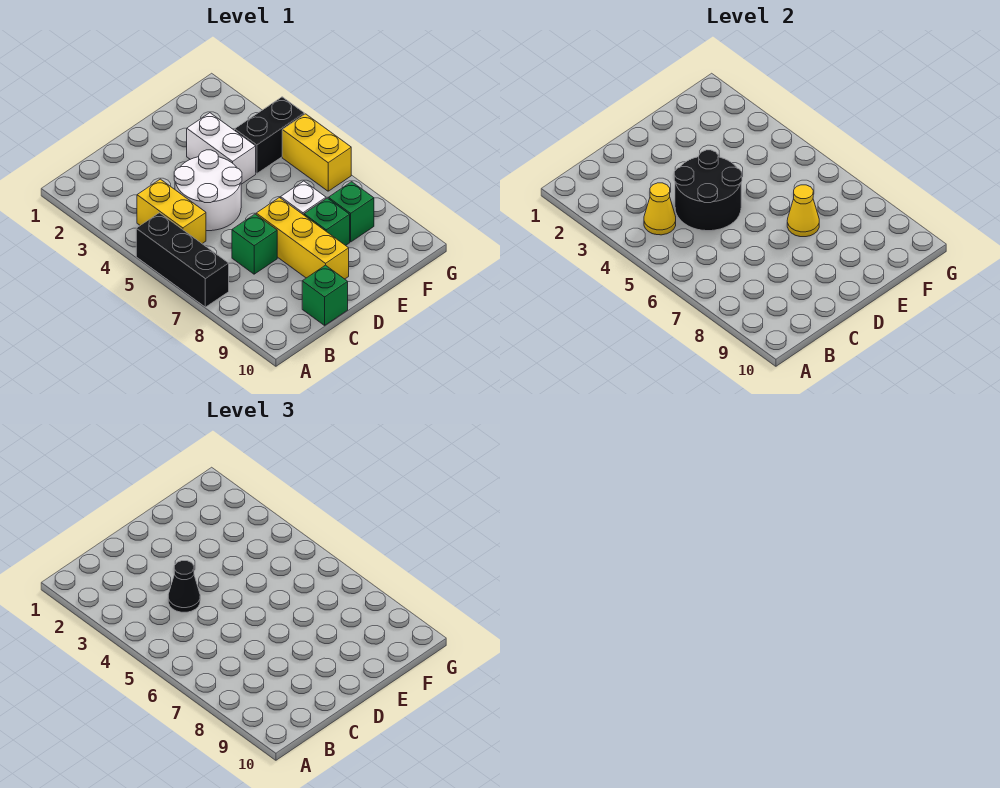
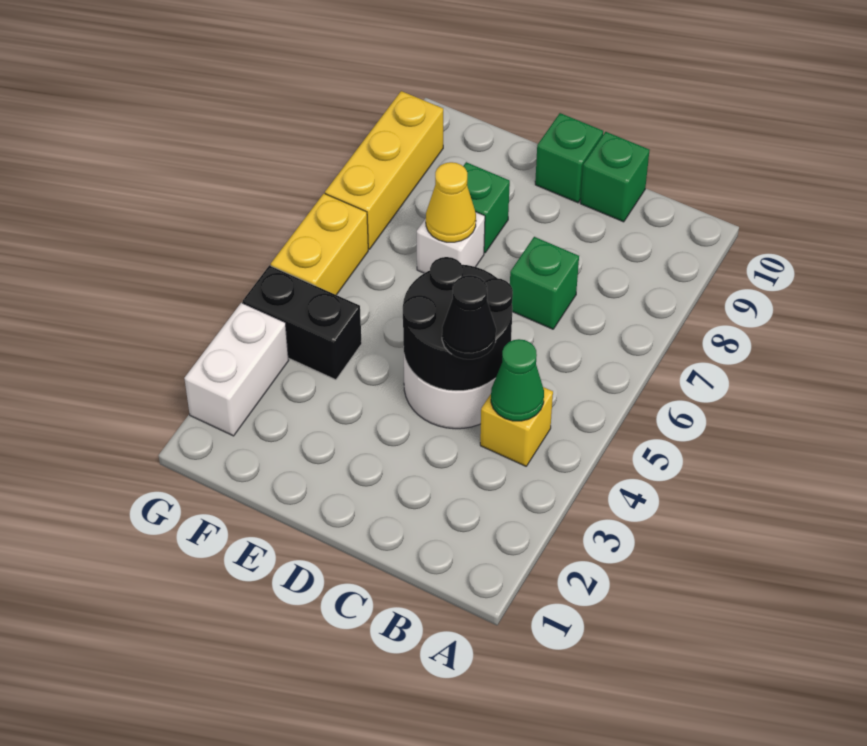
black brick A5:A7 level 1 -> none
yellow brick B4:B5 level 1 -> yellow brick B4 level 1
yellow cone B4 level 2 -> green cone B4 level 2
yellow brick D7:D9 level 1 -> yellow brick G7:G9 level 1
white brick E3:E4 level 1 -> white brick G2:G3 level 1
green brick F8 level 1 -> green brick D10 level 1

